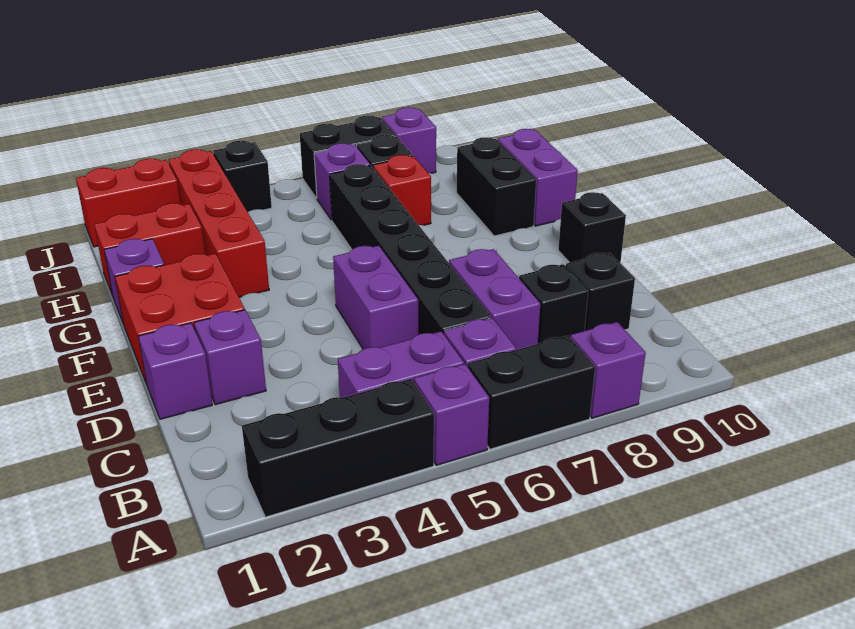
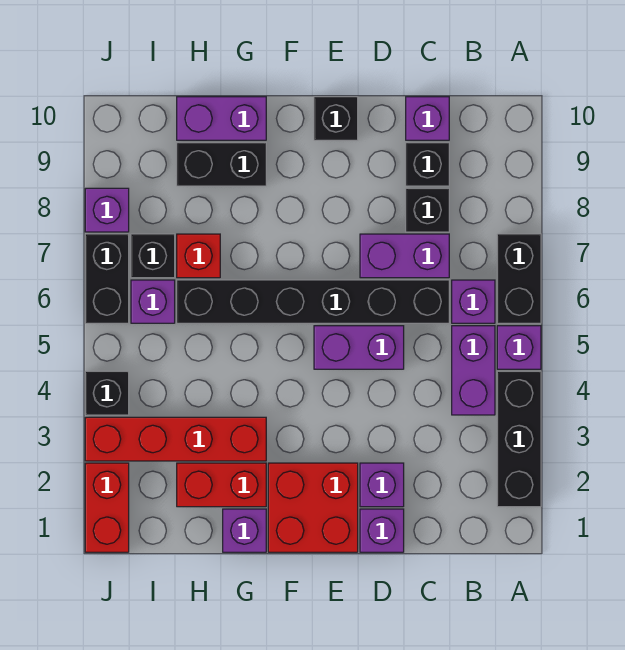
purple brick A8 level 1 -> purple brick C10 level 1
red brick H1:H2 level 1 -> red brick G2:H2 level 1

